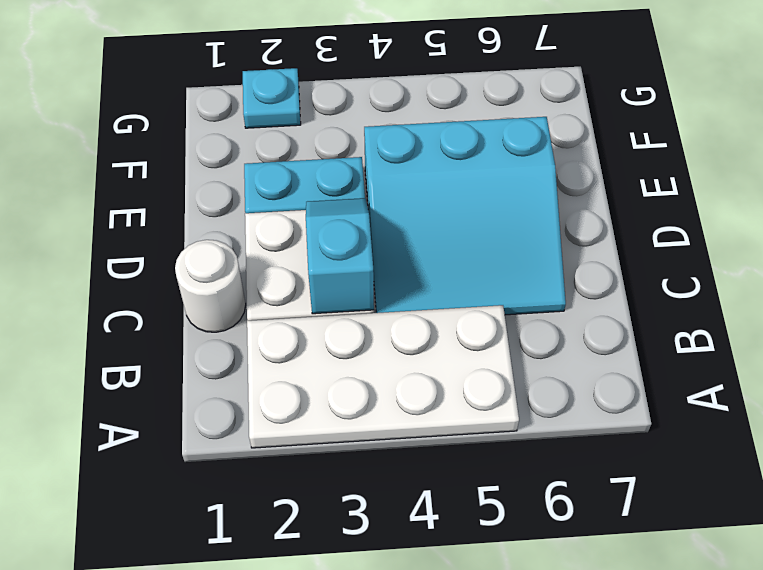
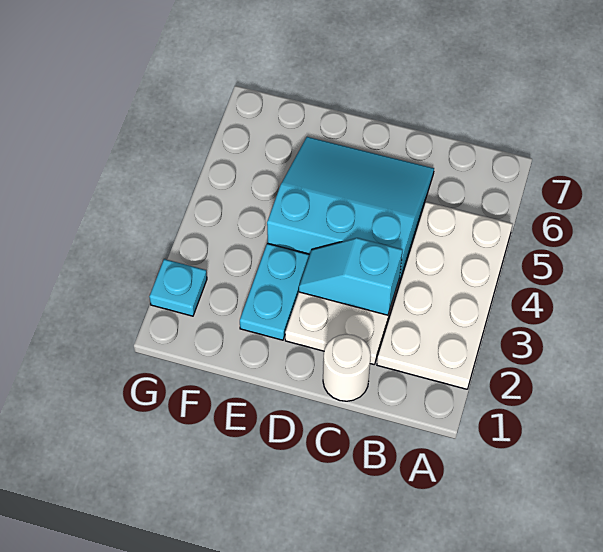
cyan slope C4:E6 level 1 top E -> cyan slope C4:E6 level 1 top 4

